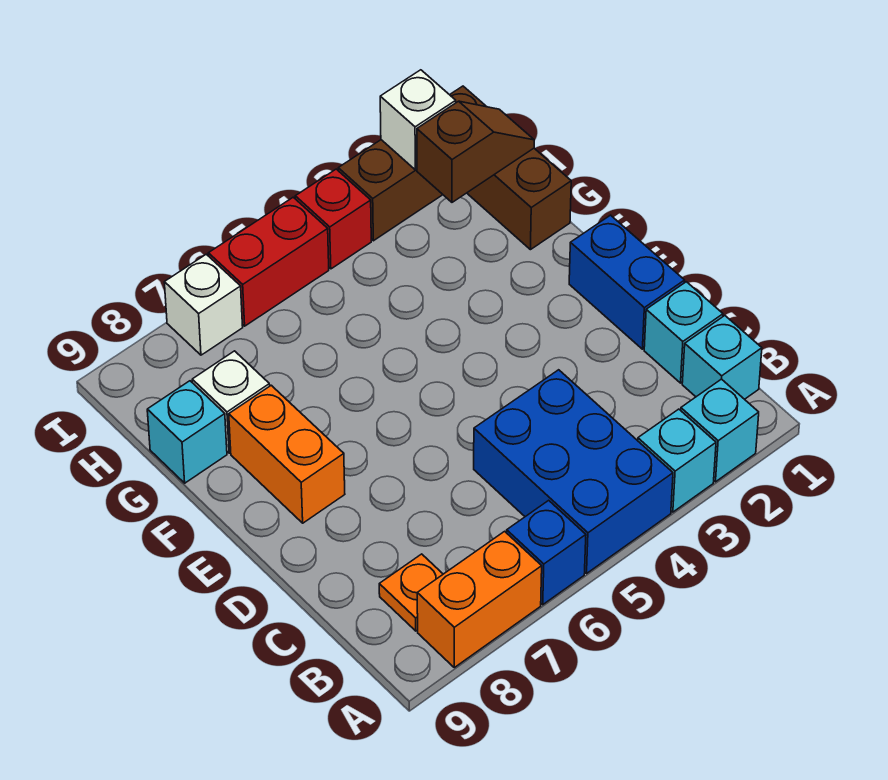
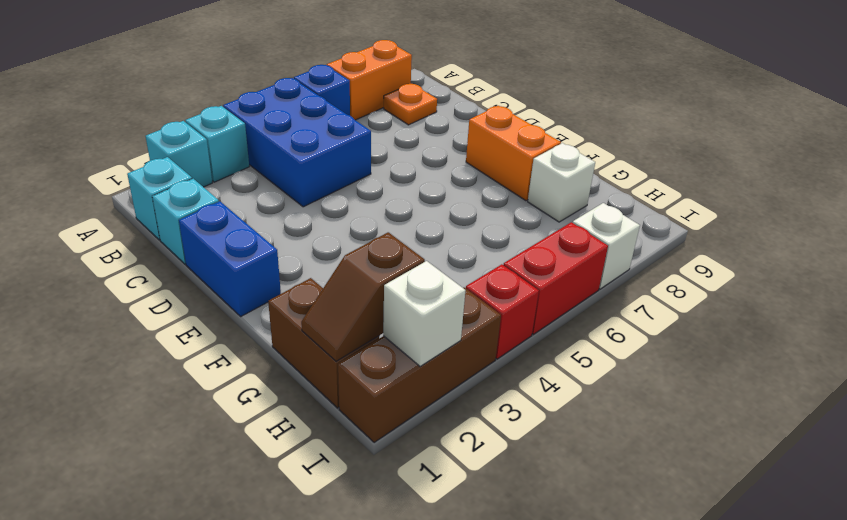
cyan brick G9 level 1 -> none

